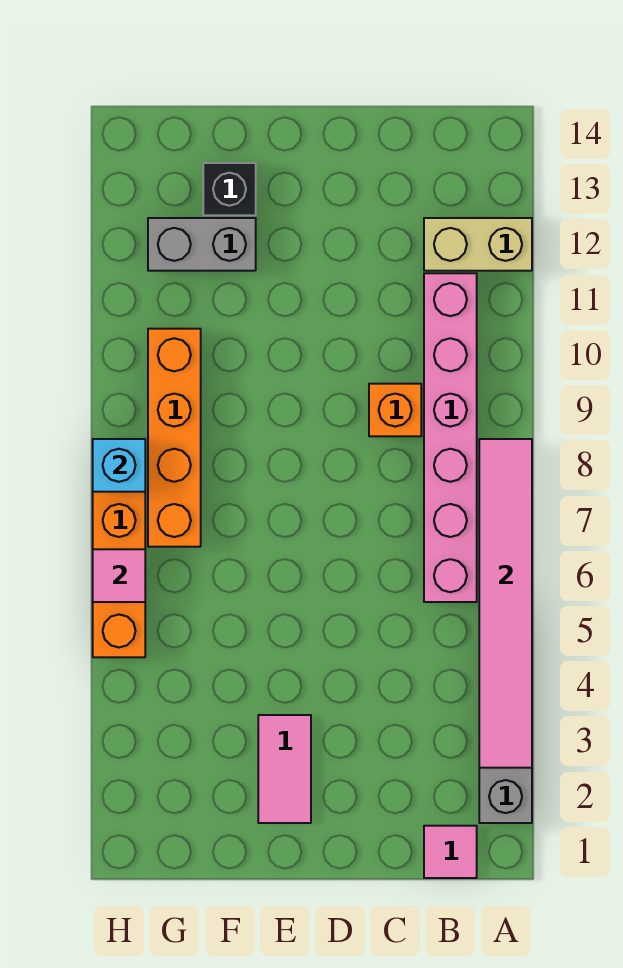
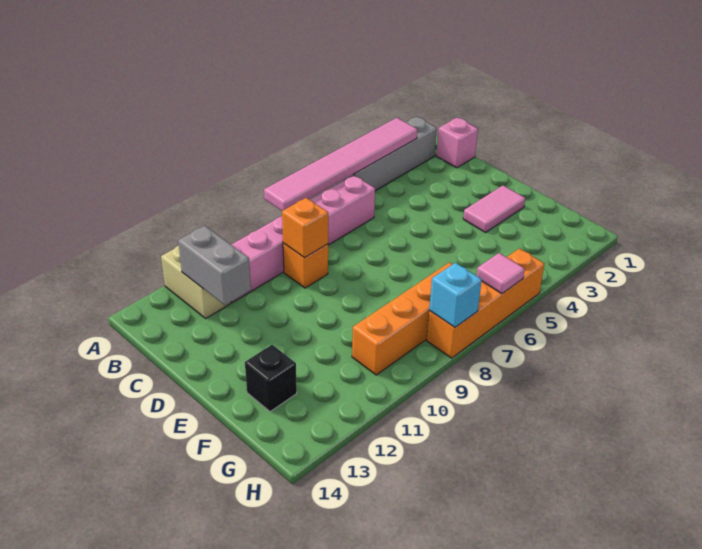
pink tile B1 level 1 -> pink brick B1 level 1
none -> orange brick C9 level 2
grey brick F12:G12 level 1 -> grey brick B12:C12 level 2

